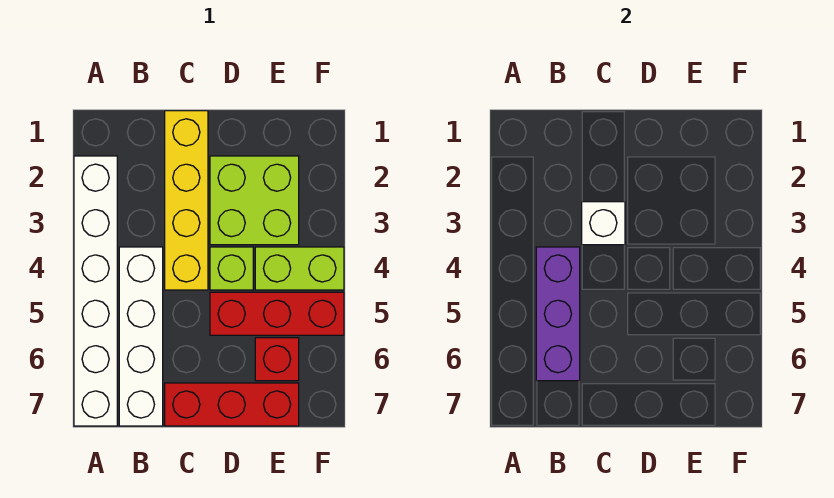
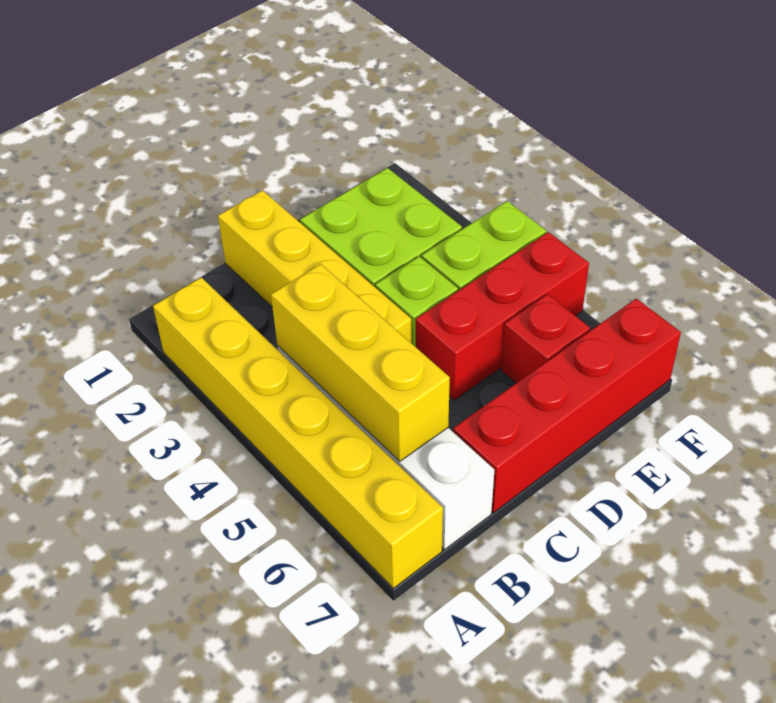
white brick A2:A7 level 1 -> yellow brick A2:A7 level 1
purple brick B4:B6 level 2 -> yellow brick B4:B6 level 2
white brick C3 level 2 -> none
red brick C7:E7 level 1 -> red brick C7:F7 level 1

